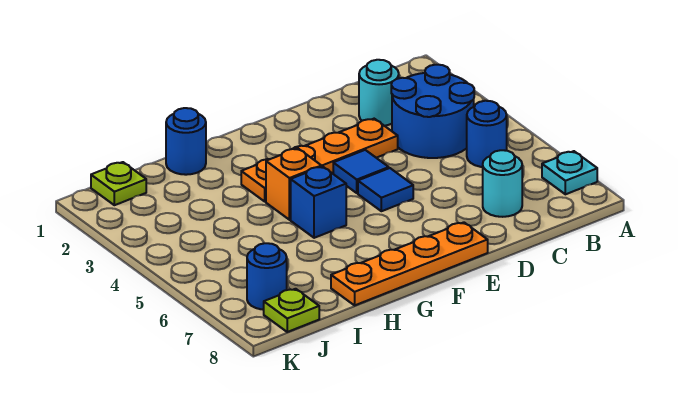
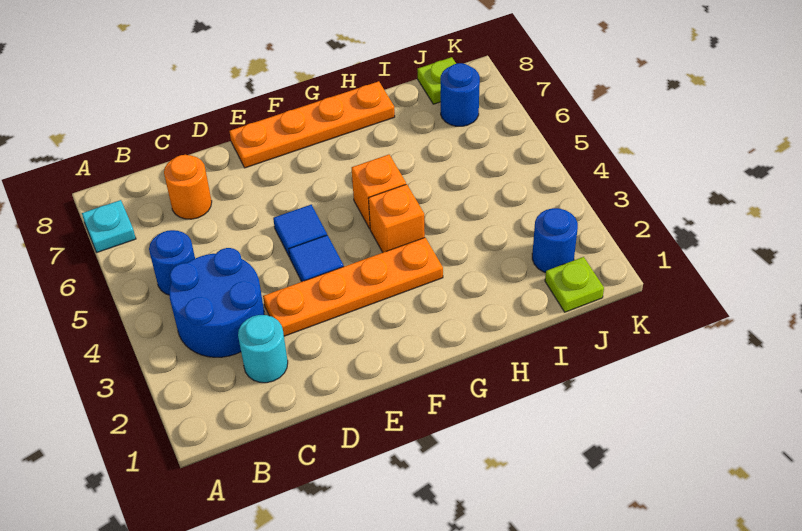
cyan round brick C7 level 1 -> orange round brick C7 level 1
blue brick G5 level 1 -> orange brick G5 level 1
blue round brick H1 level 1 -> blue round brick J2 level 1

